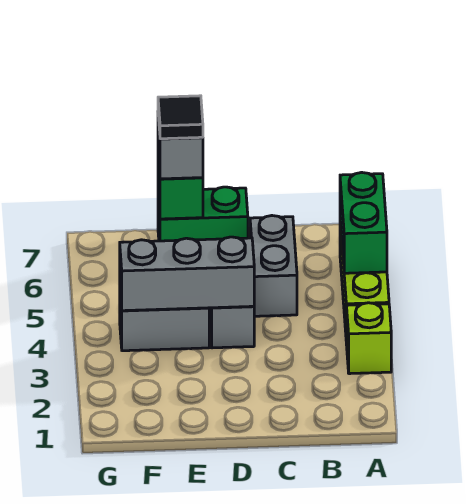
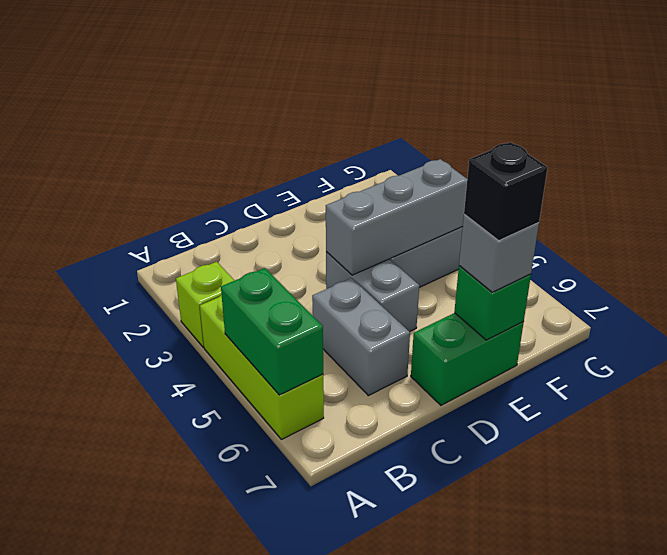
black tile E7 level 4 -> black brick E7 level 4

